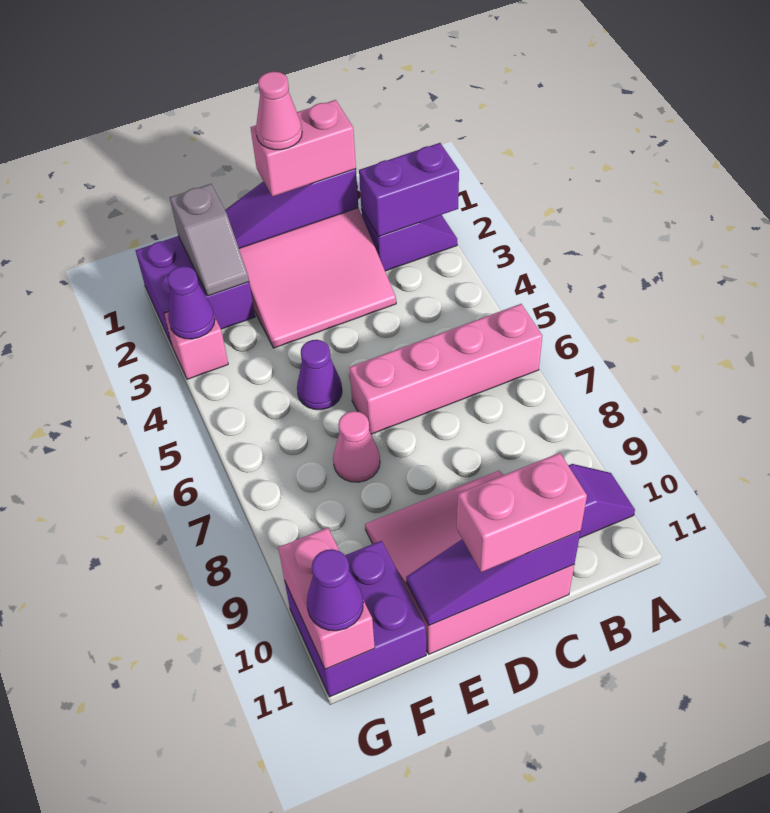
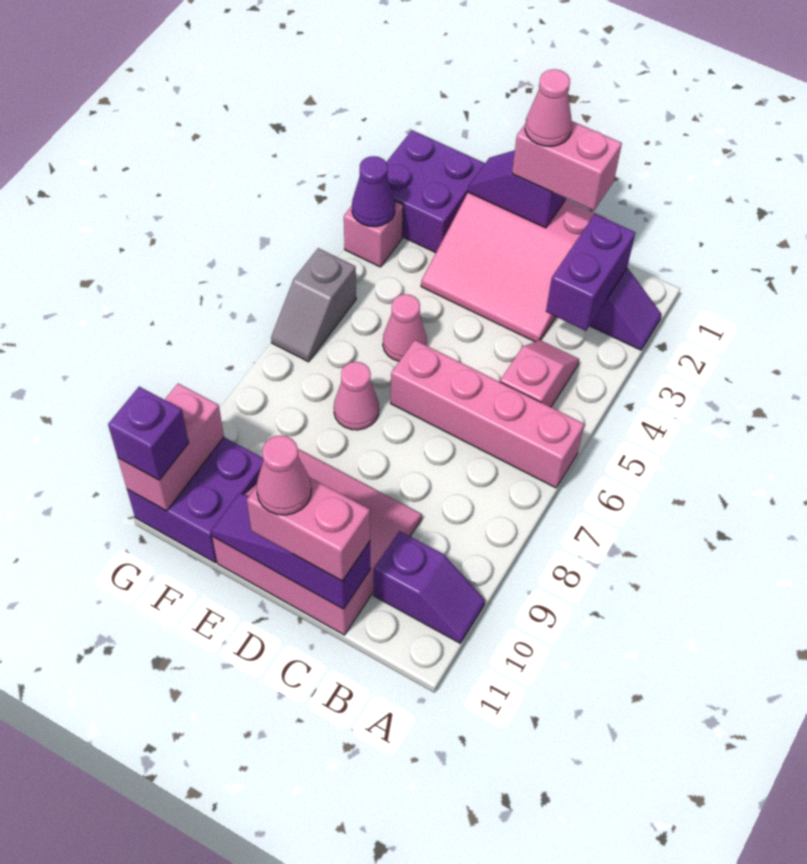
purple brick A2:B2 level 2 -> purple brick B2:B3 level 2
none -> pink slope B4:B5 level 1 top 5
purple slope C1:E1 level 2 top C -> purple slope D1:E1 level 2 top D
none -> pink cone D11 level 4
purple cone E5 level 1 -> pink cone E5 level 1
grey slope F1:F2 level 2 top 1 -> grey slope G5:G6 level 1 top 5
purple cone G11 level 3 -> purple brick G11 level 3

